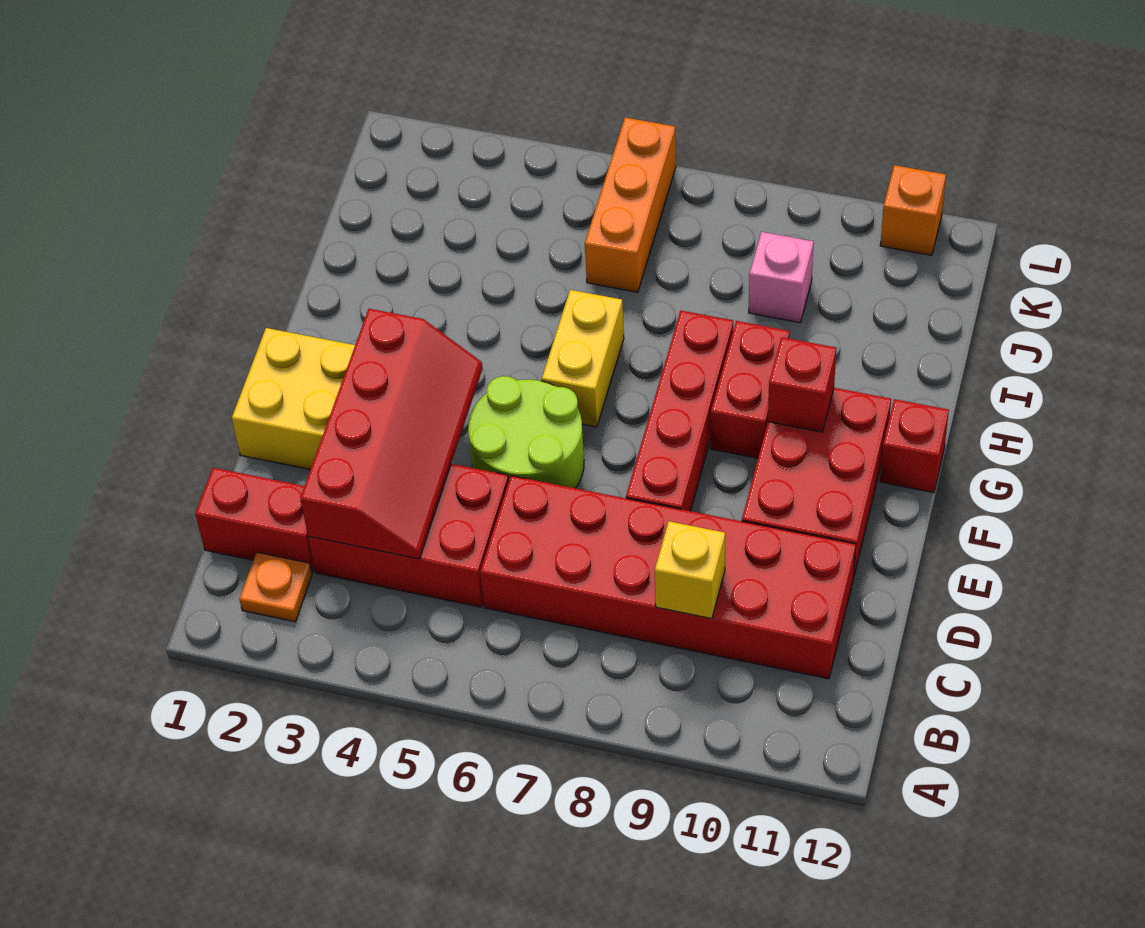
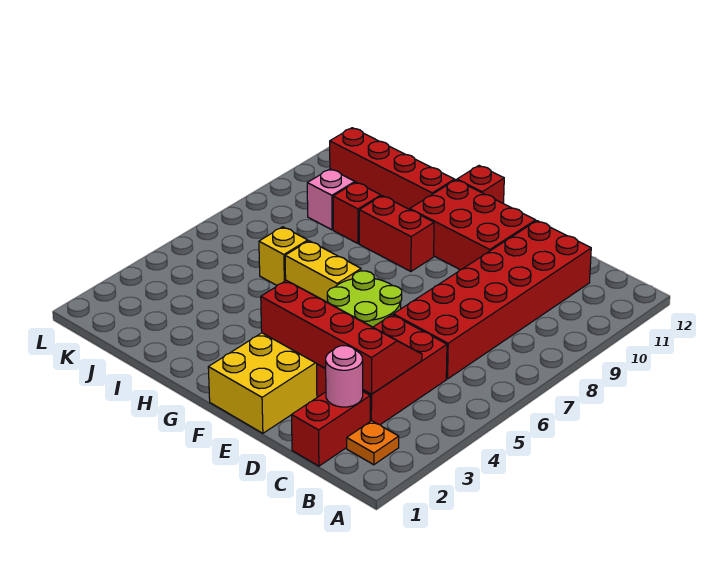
none -> pink round brick C2 level 2
yellow brick C9 level 2 -> yellow brick I6 level 1
red brick E8:H8 level 1 -> red brick H11:K11 level 1
red brick G10 level 2 -> red brick I9 level 1
orange brick J6:L6 level 1 -> none
orange brick L11 level 1 -> none

